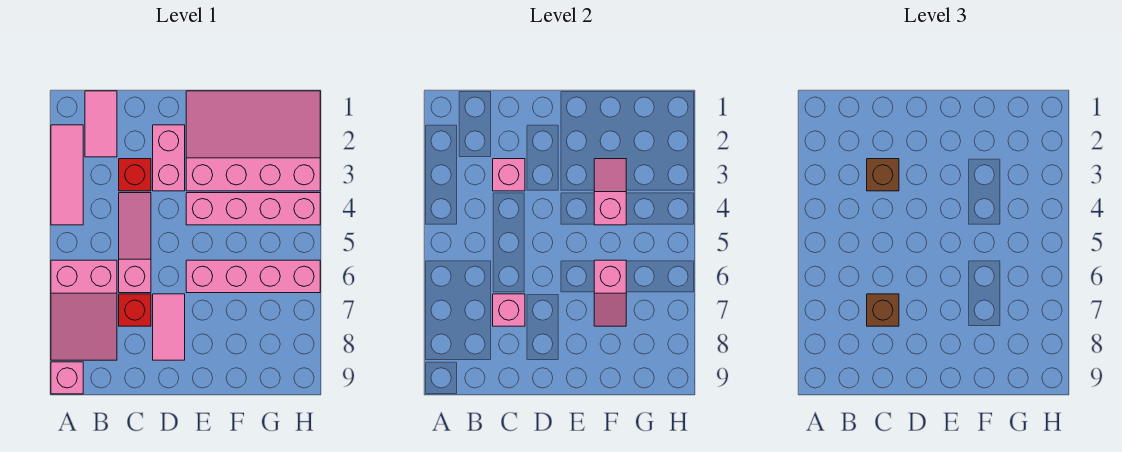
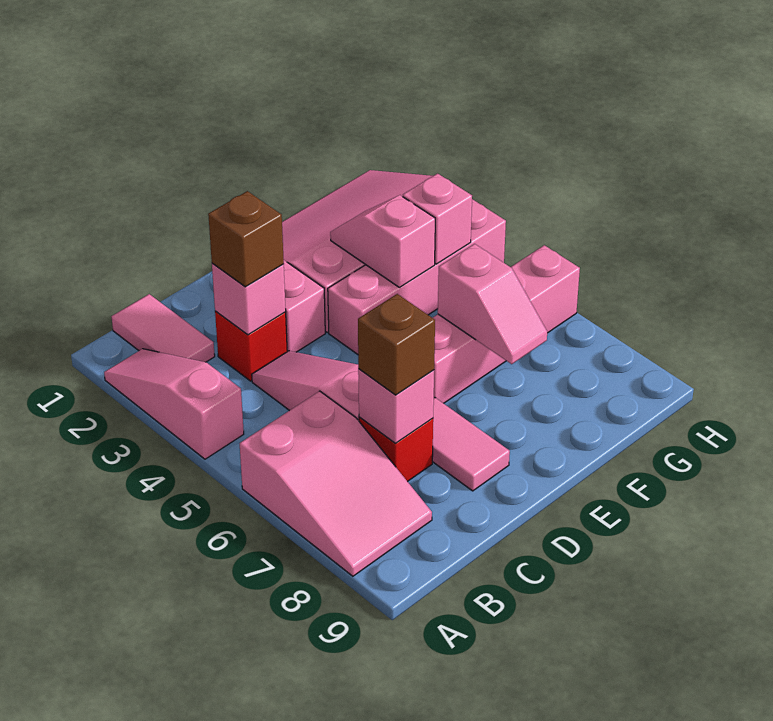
pink tile A2:A4 level 1 -> pink slope A2:A4 level 1 top 4
pink brick A9 level 1 -> pink brick G4 level 2

